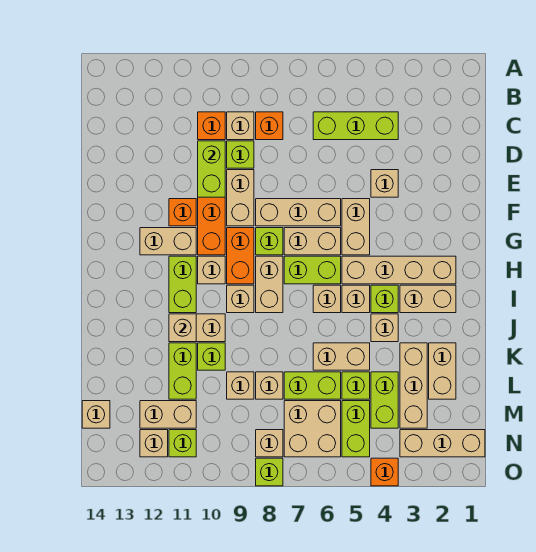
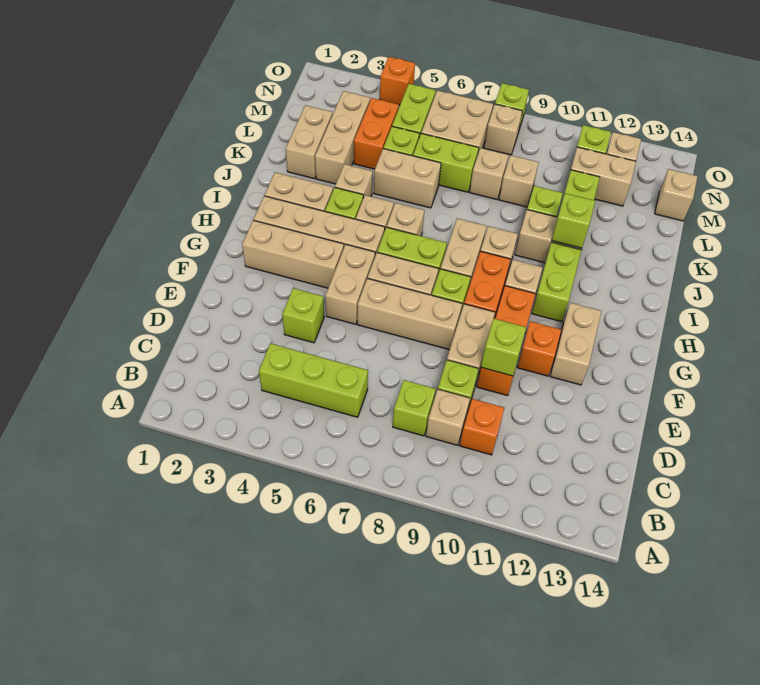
orange brick C8 level 1 -> lime brick C8 level 1
lime brick D10:E10 level 2 -> lime brick E10 level 2
tan brick E4 level 1 -> lime brick E4 level 1
tan brick G11:G12 level 1 -> tan brick F12:G12 level 1
tan brick J11 level 2 -> lime brick J11 level 2
lime brick L4:M4 level 1 -> orange brick L4:M4 level 1
tan brick N1:N3 level 1 -> tan brick G2:G4 level 1

